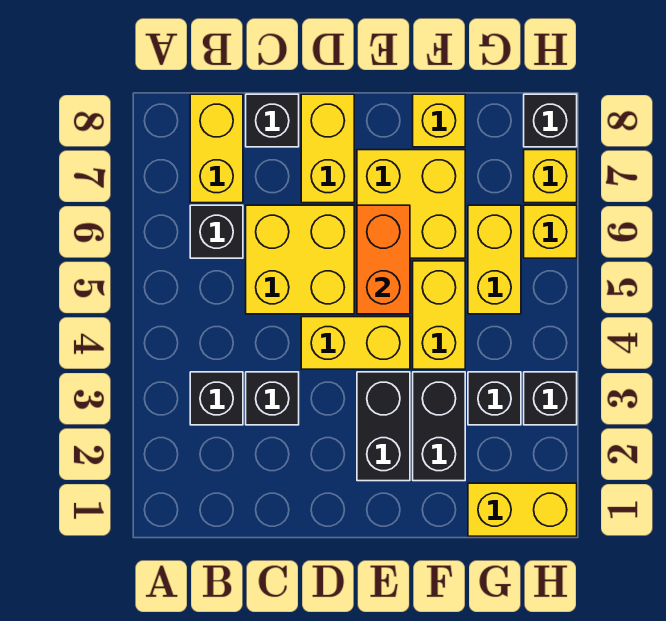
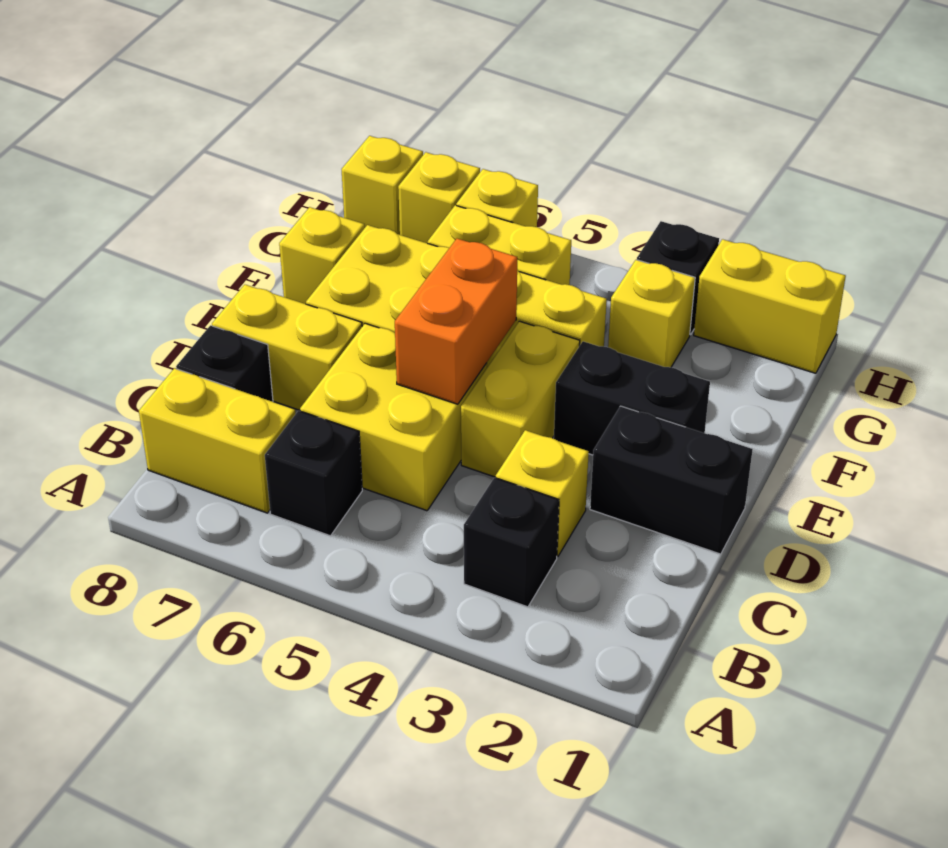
black brick C3 level 1 -> yellow brick C3 level 1
orange brick E5:E6 level 2 -> orange brick D5:E5 level 2
black brick F2:F3 level 1 -> black brick D1:D2 level 1
yellow brick G1:H1 level 1 -> yellow brick H1:H2 level 1
black brick G3 level 1 -> yellow brick G3 level 1
black brick H8 level 1 -> yellow brick H8 level 1

